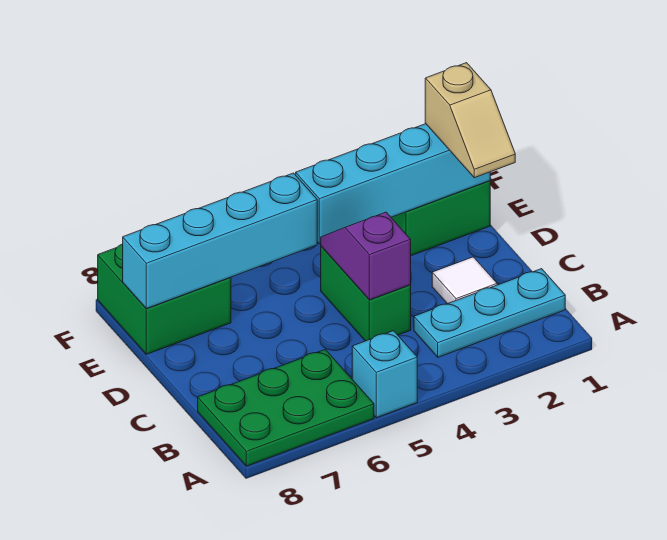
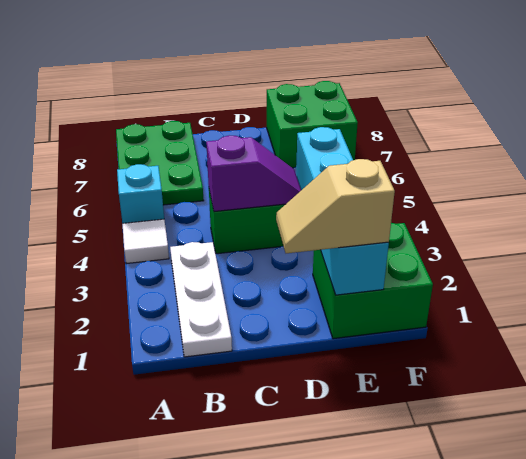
cyan plate B1:B3 level 1 -> white plate B1:B3 level 1
white tile C2 level 1 -> white tile A4 level 1
cyan brick E5:E8 level 2 -> none

